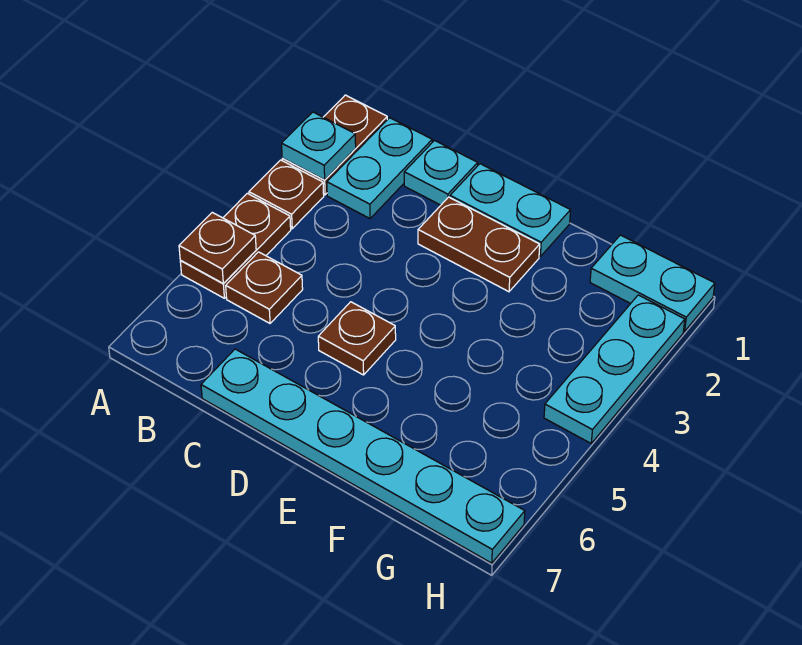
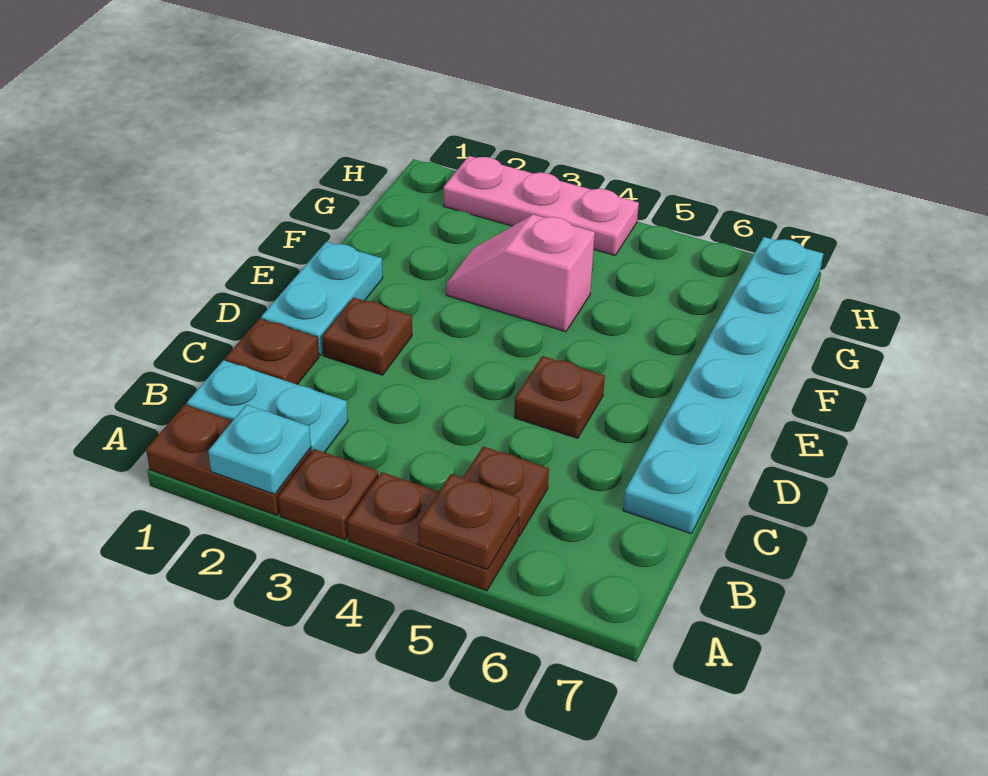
cyan plate C1 level 1 -> brown plate C1 level 1
brown plate D2:E2 level 1 -> brown plate D2 level 1
none -> pink slope F3:F4 level 1 top 4
cyan plate G1:H1 level 1 -> none
cyan plate H2:H4 level 1 -> pink plate H2:H4 level 1

